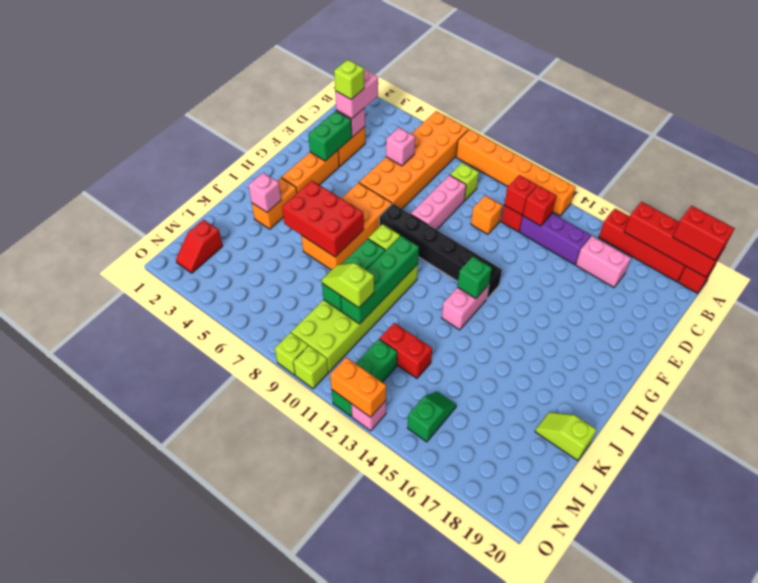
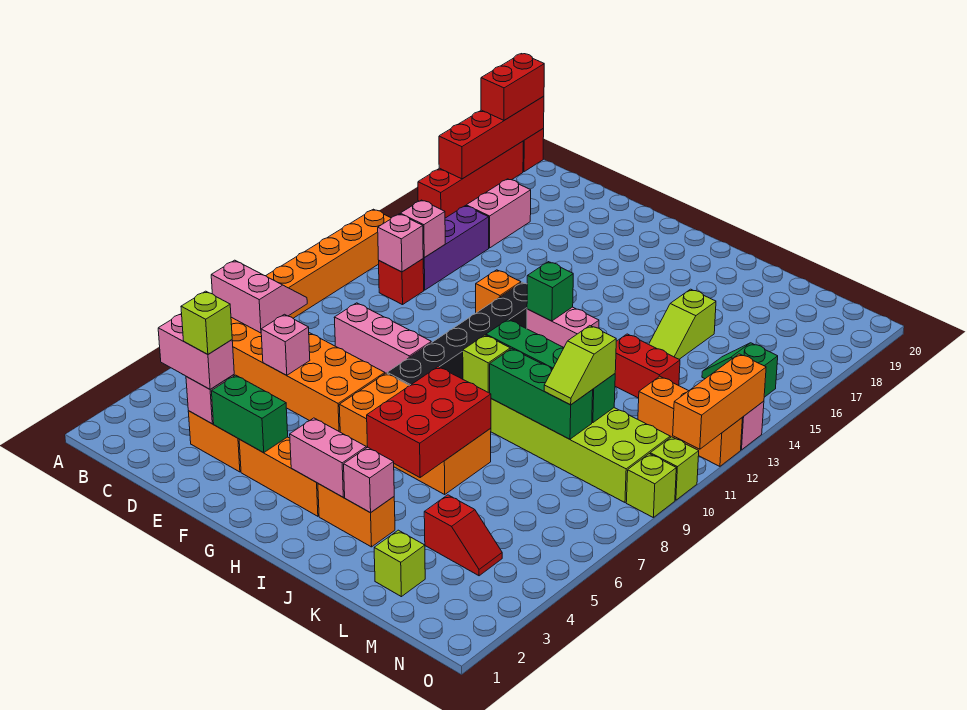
none -> pink slope A7:B8 level 2 top 7
lime brick C9 level 1 -> lime brick L2 level 1
red brick C12 level 2 -> pink brick C12 level 2
red brick C13 level 2 -> pink brick C13 level 2
orange brick D11 level 1 -> orange brick F13 level 1
none -> pink brick H3:I3 level 2
lime slope K19:K20 level 1 top 20 -> lime slope K15:K16 level 1 top 16
red brick L12:L13 level 1 -> red brick K13:L13 level 1
red slope M2:N2 level 1 top M -> red slope L4:M4 level 1 top L
green brick M12:O12 level 1 -> orange brick M12:O12 level 1
orange brick O12:O13 level 2 -> orange brick O11:O13 level 2

